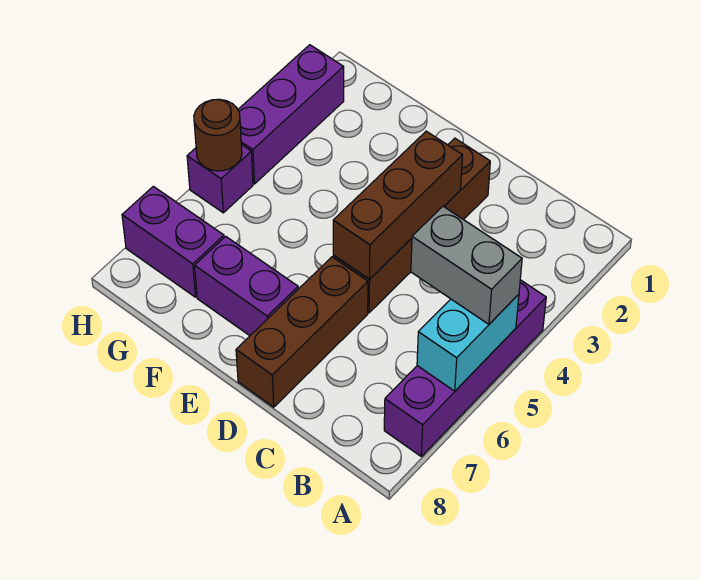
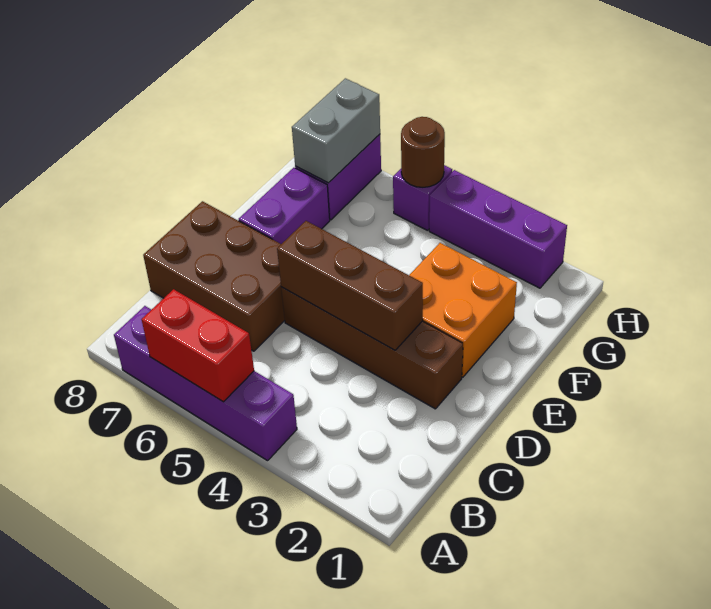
cyan brick A5:A6 level 2 -> red brick A5:A6 level 2
grey brick A5:B5 level 3 -> grey brick G7:H7 level 2
brown brick D6:D8 level 1 -> brown brick C6:D8 level 1
none -> orange brick E2:F3 level 1

